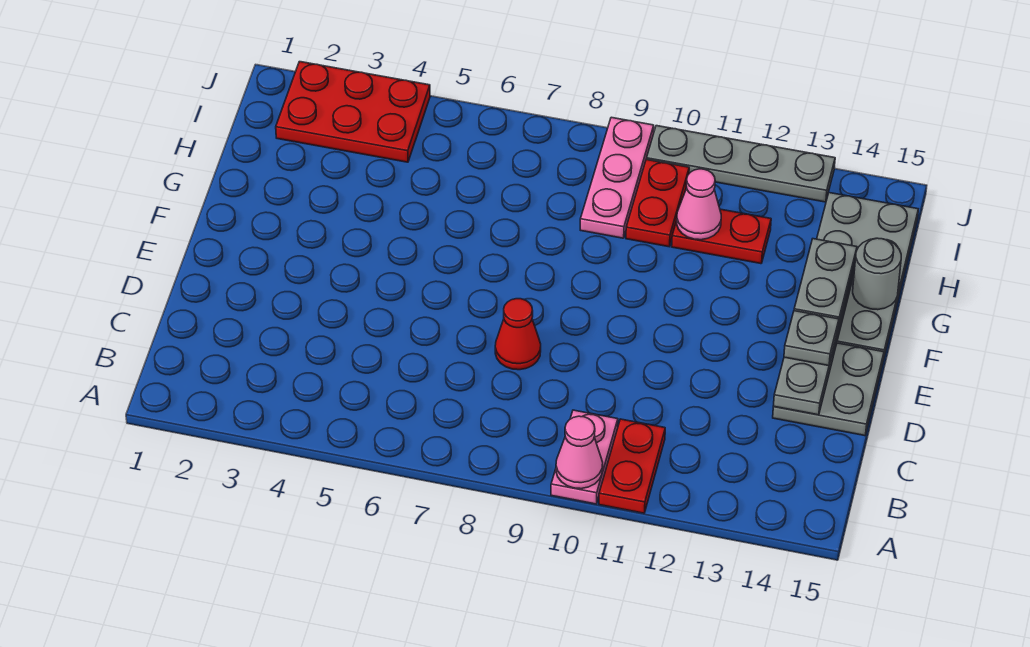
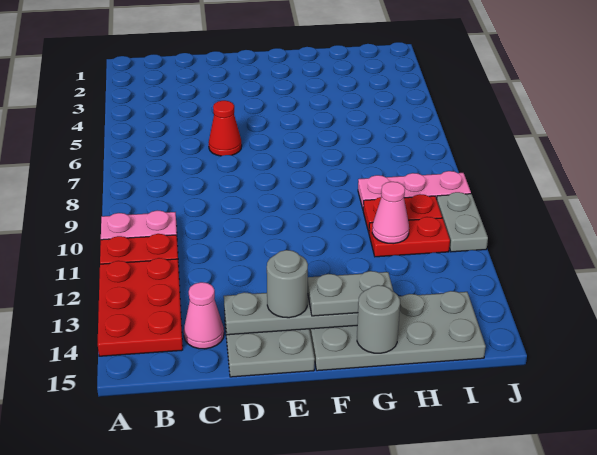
pink cone A10 level 2 -> pink cone C14 level 1
red cone D8 level 1 -> red cone D6 level 1
grey plate E14 level 3 -> grey round brick E14 level 3
red plate H11:H12 level 1 -> red plate H11:I11 level 1
red plate I2:J4 level 1 -> red plate A12:B14 level 1
grey plate J10:J13 level 1 -> grey plate J10:J11 level 1

